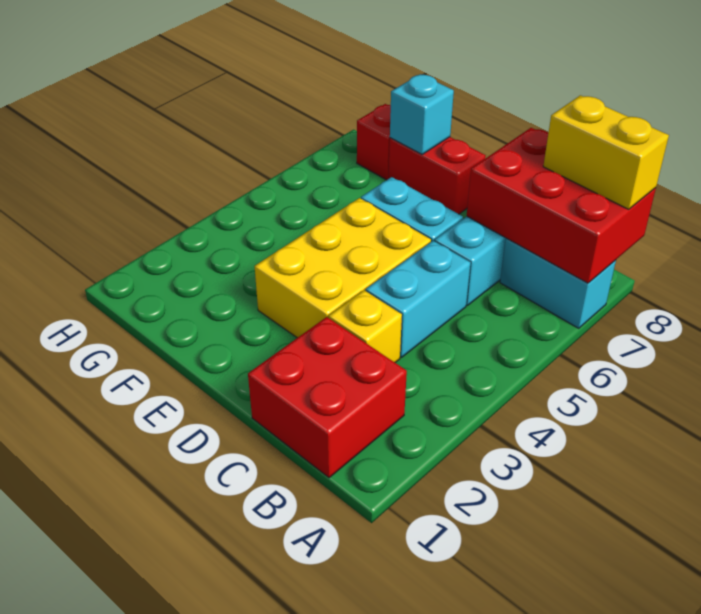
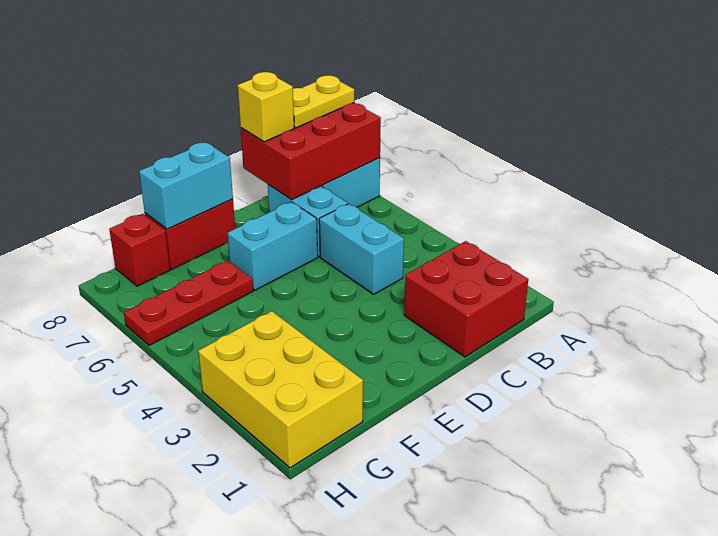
yellow brick A8:B8 level 3 -> yellow plate A8:B8 level 3
yellow brick C3 level 1 -> yellow brick C8 level 3
yellow brick D3:E5 level 1 -> yellow brick G1:H3 level 1
none -> red plate F6:H6 level 1
cyan brick F8 level 2 -> cyan brick E8:F8 level 2

